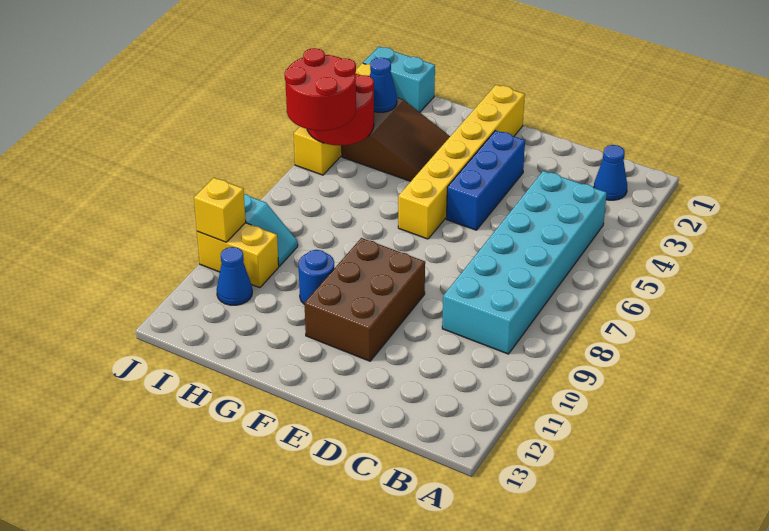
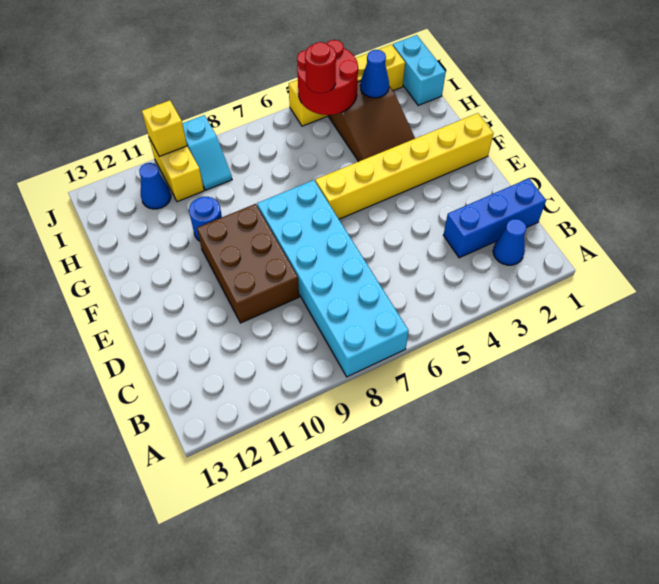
cyan brick B4:C9 level 1 -> cyan brick A7:F8 level 1
blue brick E3:E5 level 1 -> blue brick C1:C3 level 1
brown brick E9:F11 level 1 -> brown brick D9:F10 level 1
red round brick I5:J6 level 3 -> red round brick I5 level 3

